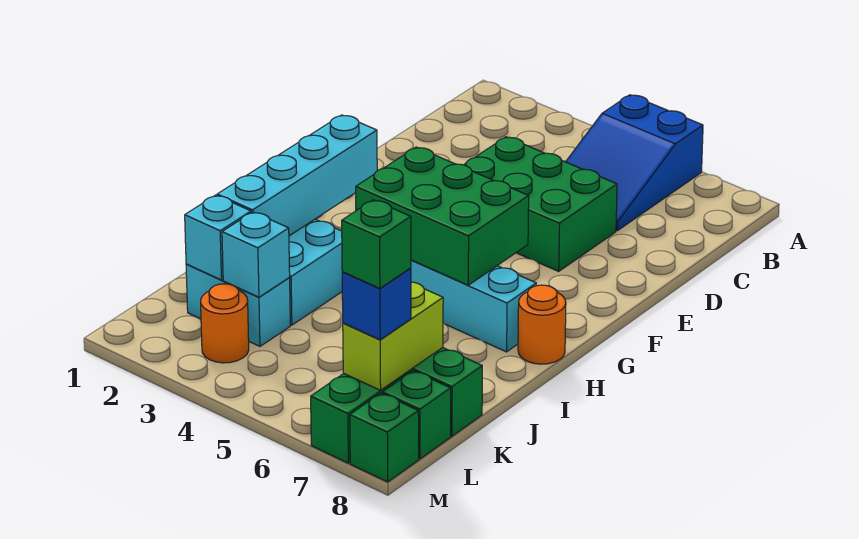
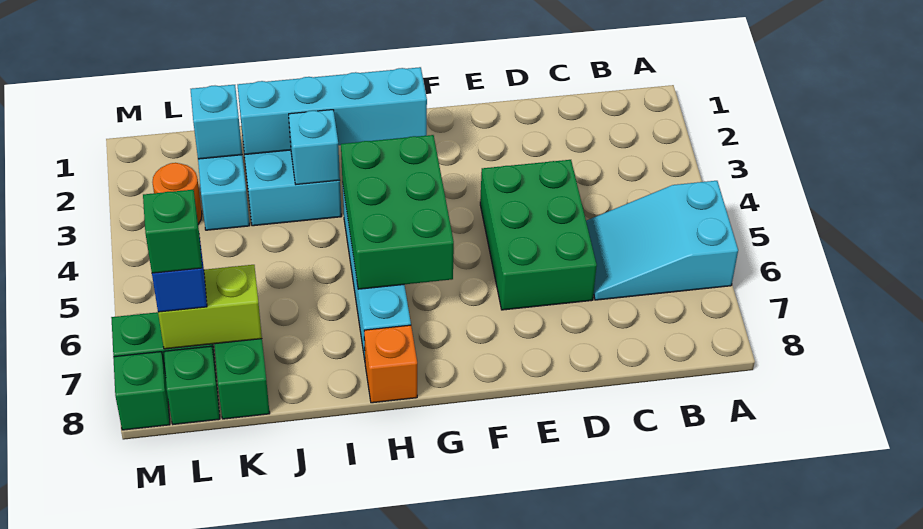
blue slope A5:C6 level 1 top A -> cyan slope A5:C6 level 1 top A
orange round brick H8 level 1 -> orange brick H8 level 1
cyan brick K3 level 2 -> cyan brick I3 level 2

